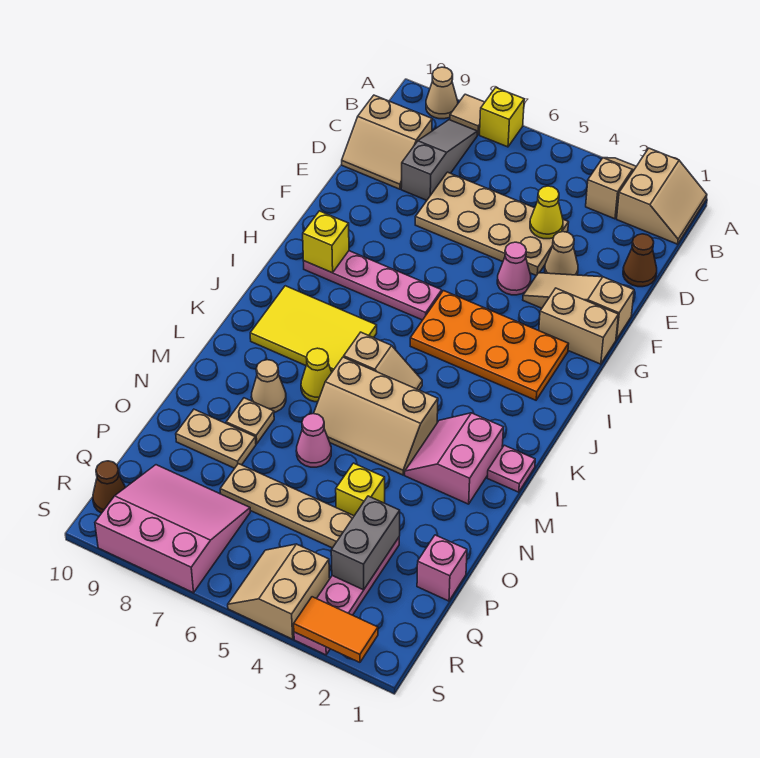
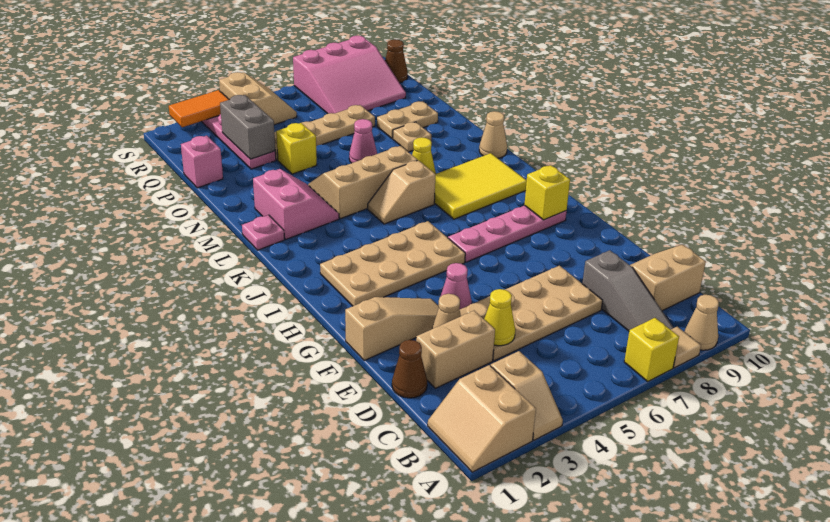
tan brick G1:G2 level 1 -> tan brick D2:D3 level 1
orange plate H2:I5 level 1 -> tan plate H2:I5 level 1
tan cone M8 level 1 -> tan cone L10 level 1

